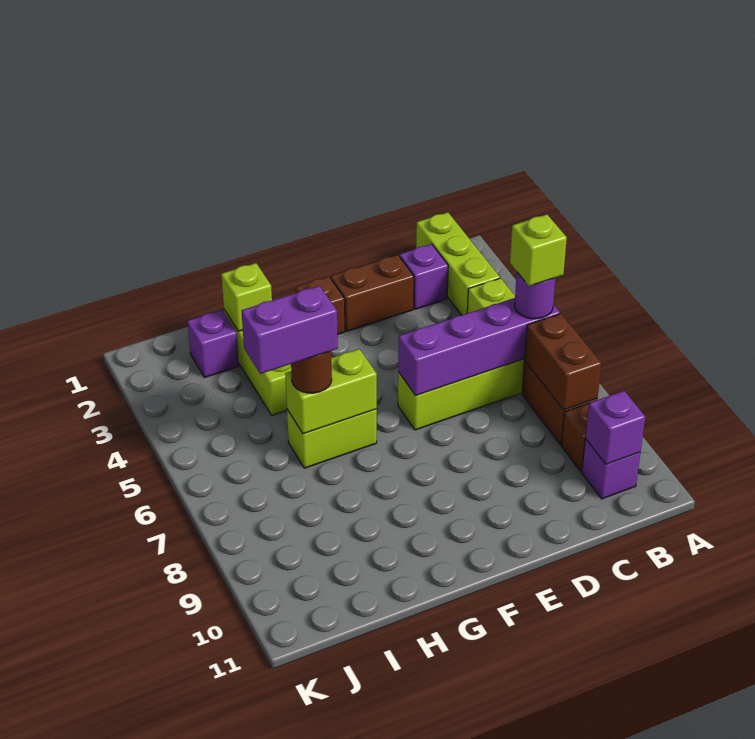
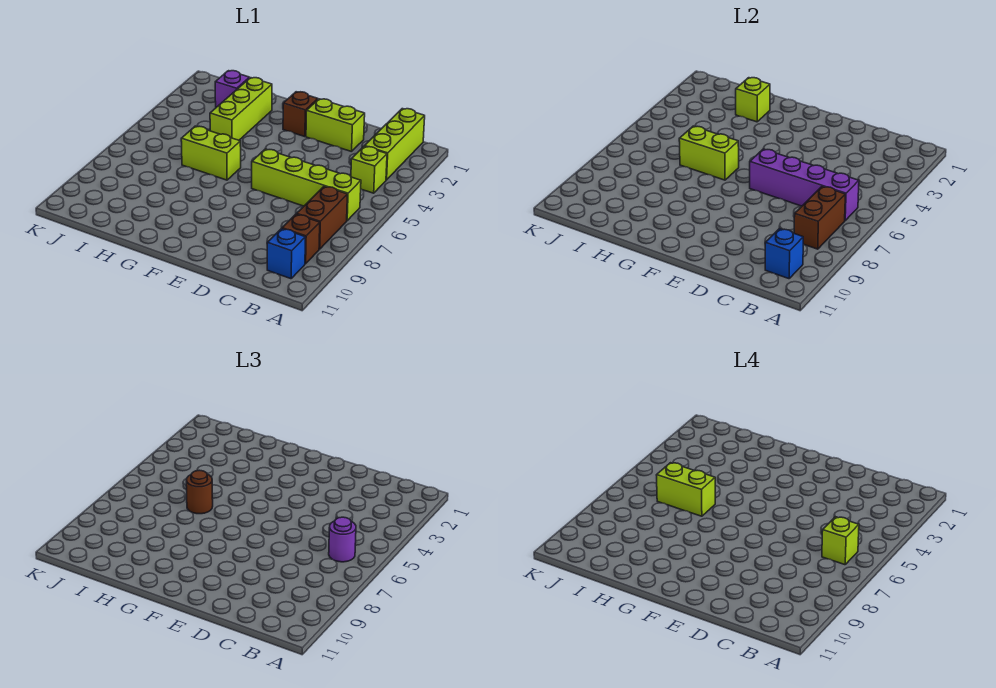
purple brick B10 level 1 -> blue brick B10 level 1
purple brick B10 level 2 -> blue brick B10 level 2
purple brick C2 level 1 -> none
brown brick D2:E2 level 1 -> lime brick D2:E2 level 1
purple brick H6:I6 level 4 -> lime brick H6:I6 level 4

